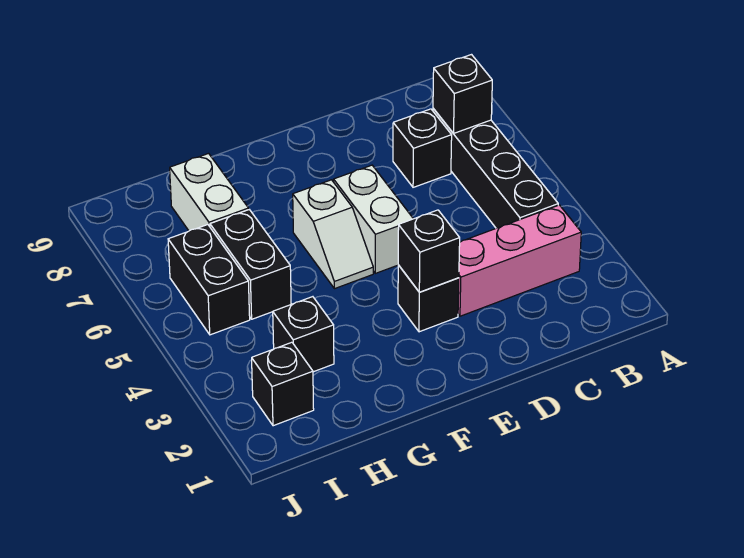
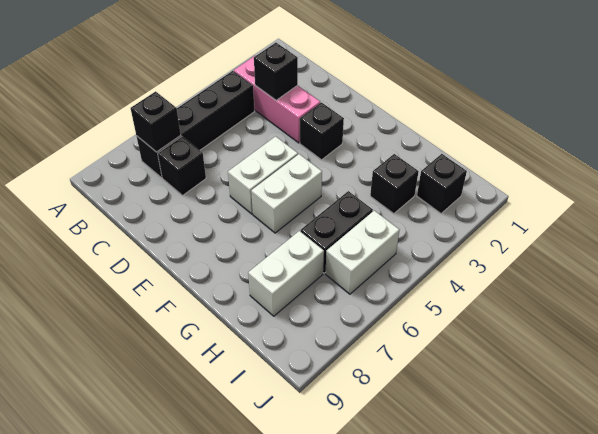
black brick E3 level 2 -> black brick C3 level 2
white slope F5:F6 level 1 top 6 -> white brick F5:F6 level 1
black brick I5:I6 level 1 -> white brick I5:I6 level 1

